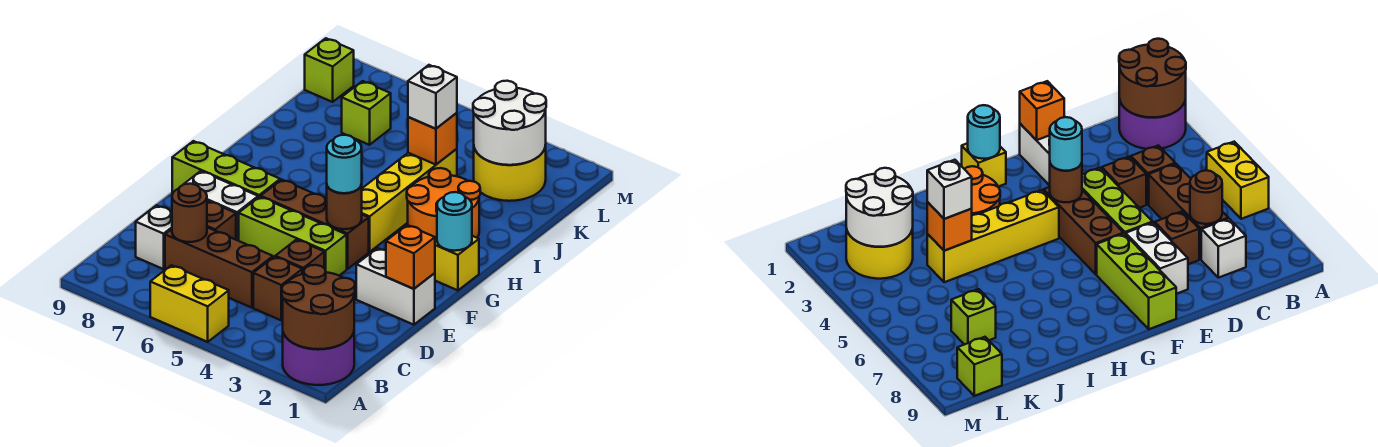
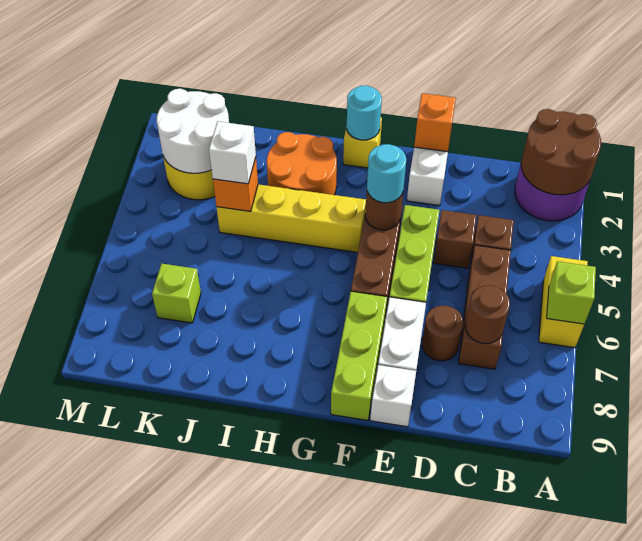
white brick C8 level 1 -> white brick E9 level 1
brown brick D7 level 1 -> brown round brick D7 level 1
lime brick L9 level 1 -> lime brick A6 level 2

